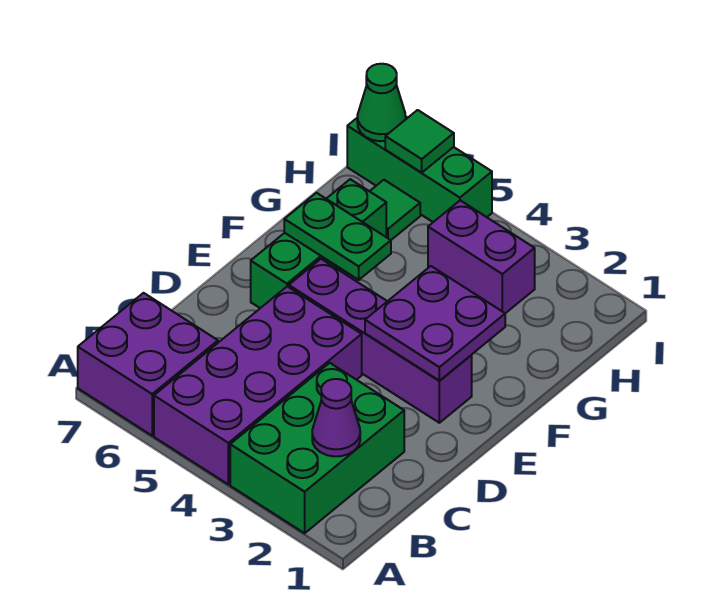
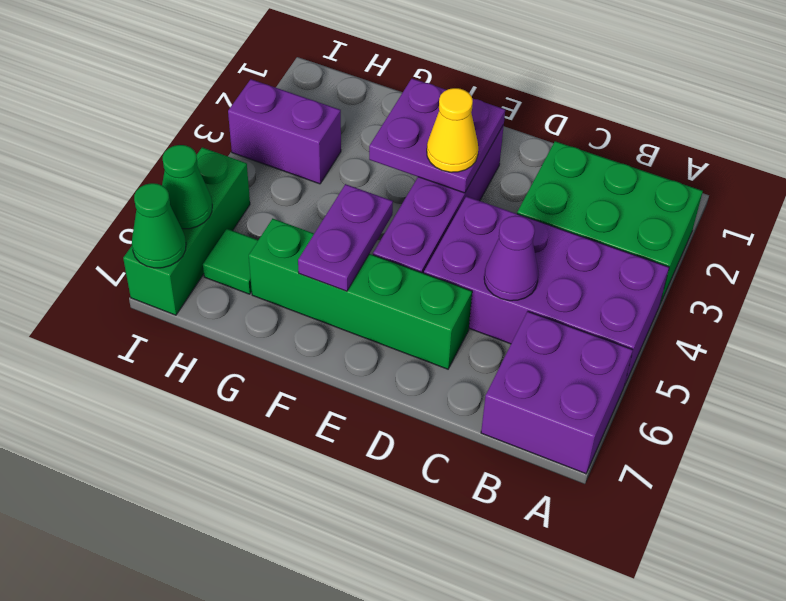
purple cone B2 level 2 -> purple cone C5 level 2
none -> yellow cone E3 level 3
green brick E6:G6 level 1 -> green brick D6:G6 level 1
green plate F5:F6 level 2 -> purple plate F5:F6 level 2
purple brick H3:H4 level 1 -> purple brick H3:I3 level 1
green tile I6 level 2 -> green cone I6 level 2

